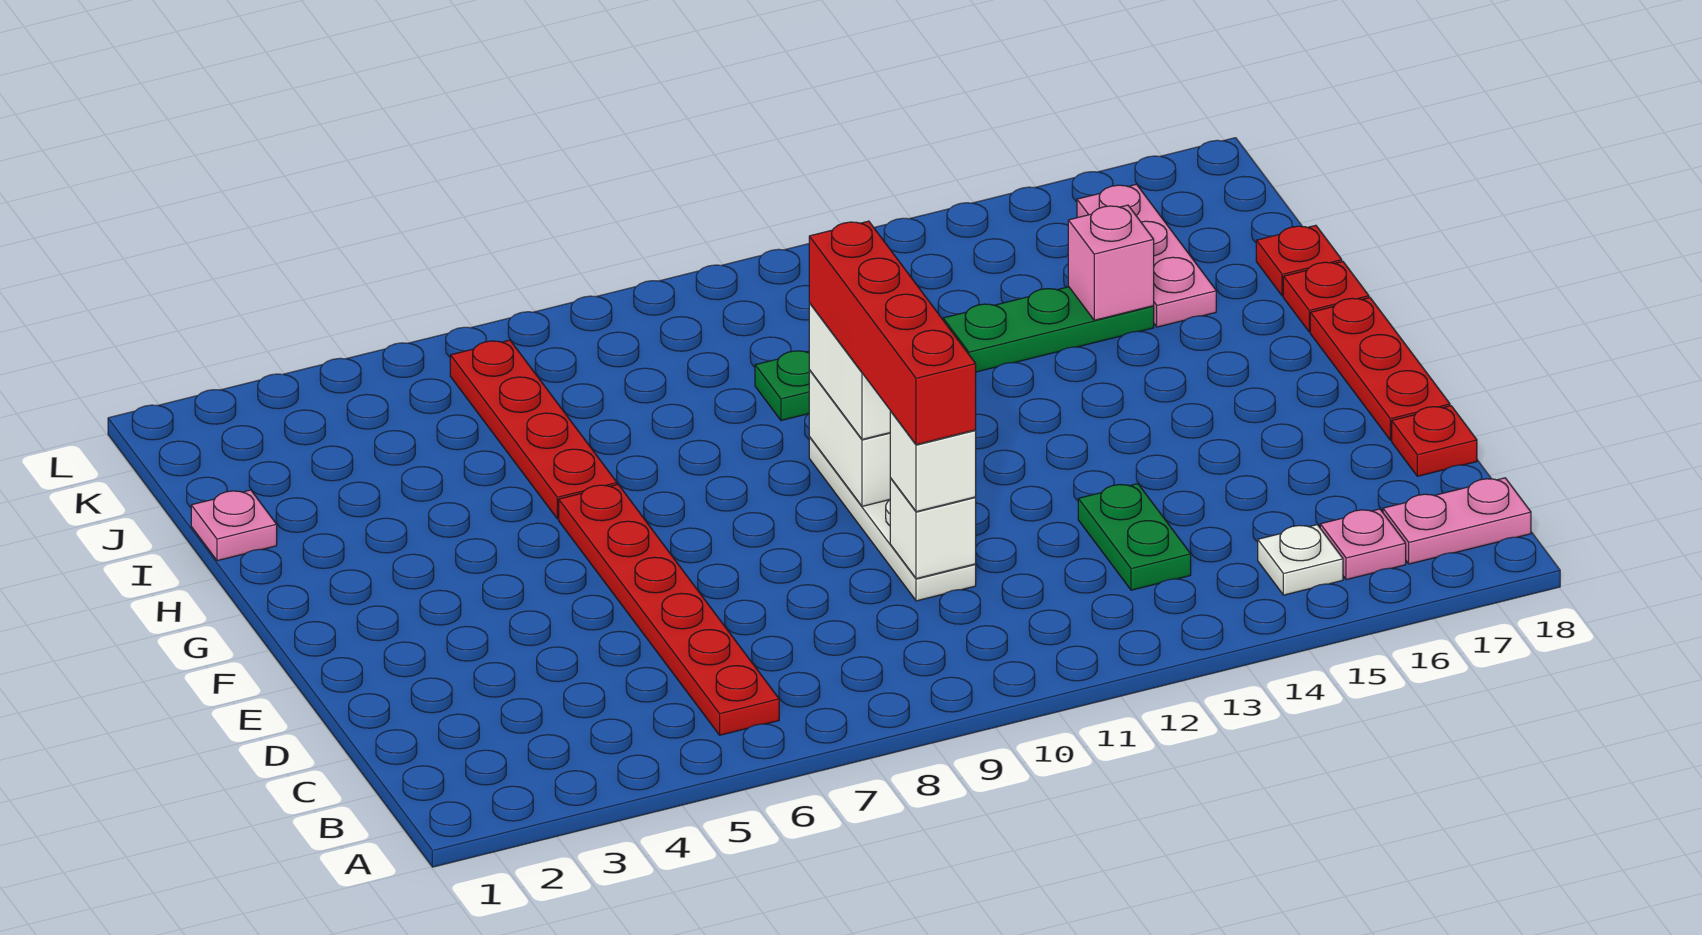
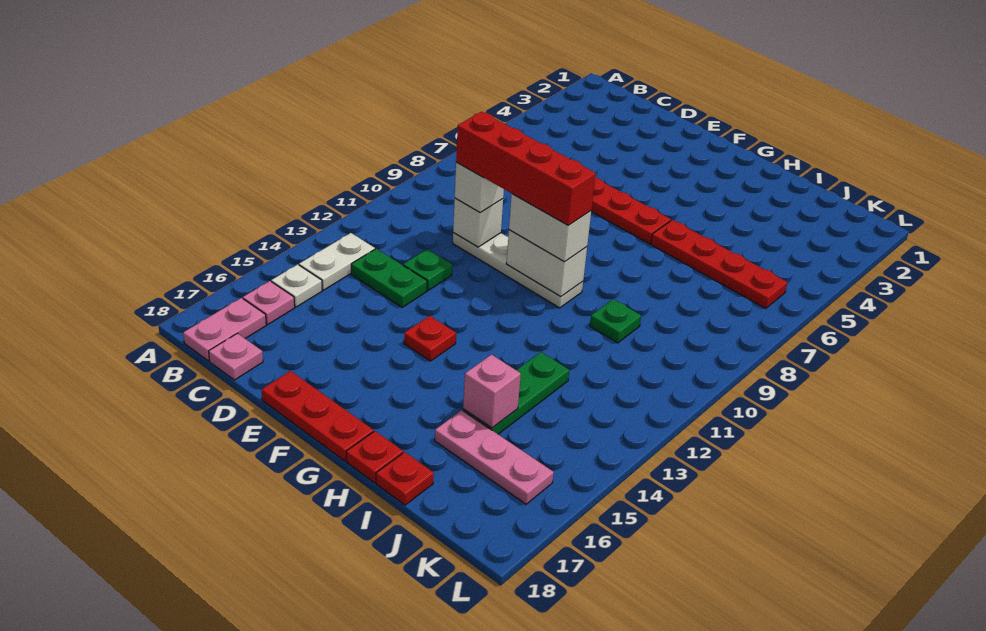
none -> white plate B13:B14 level 1
none -> green plate D12 level 1
red plate D18 level 1 -> red plate F14 level 1
pink plate I1 level 1 -> pink plate C18 level 1

